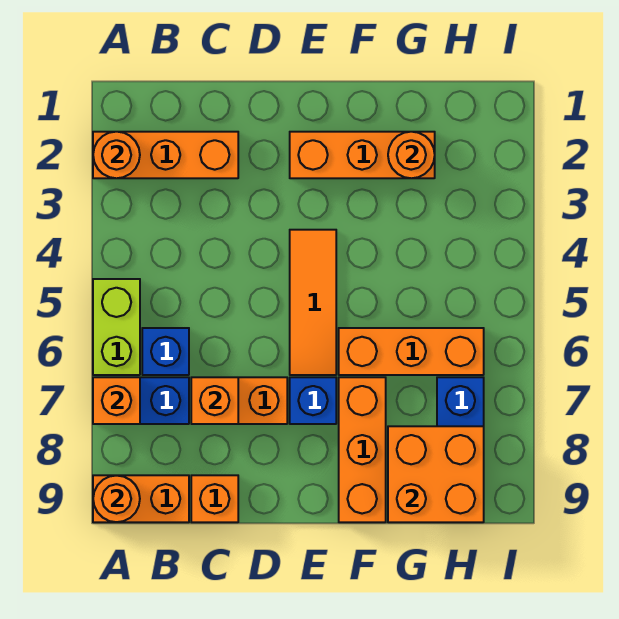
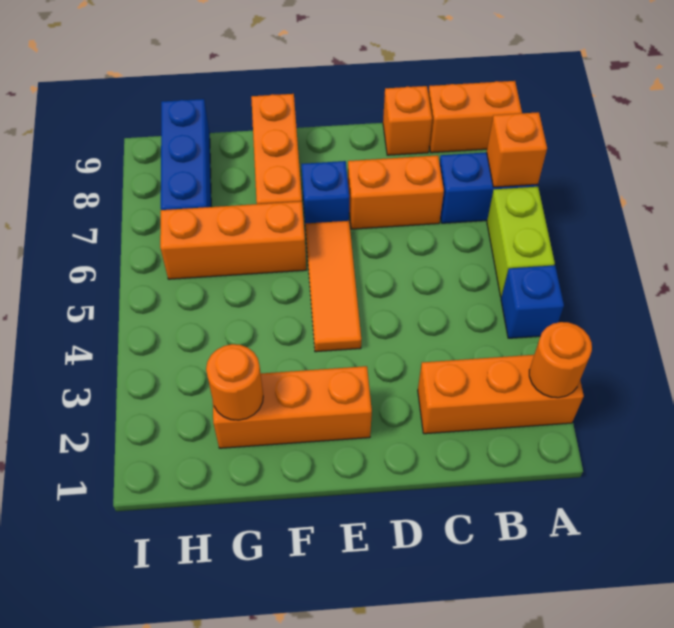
orange round brick A9 level 2 -> none
blue brick B6 level 1 -> blue brick A4 level 1
orange brick C7 level 2 -> none
orange brick G8:H9 level 2 -> none

